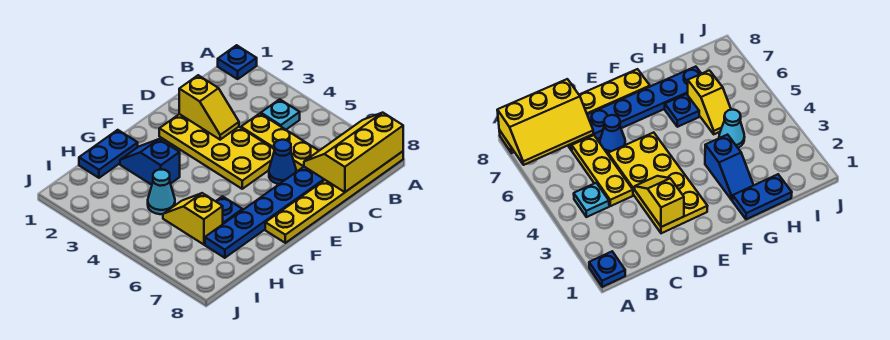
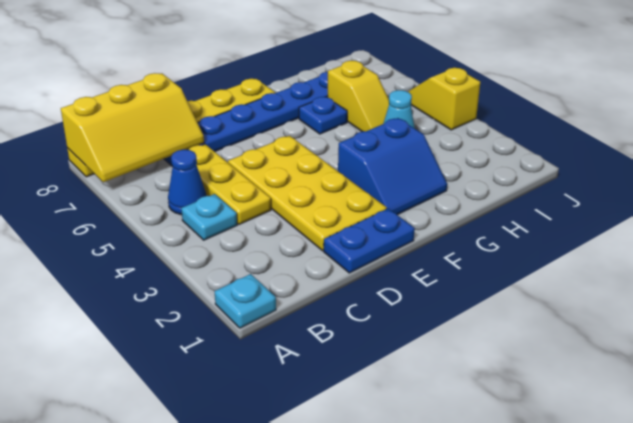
blue plate A1 level 1 -> cyan plate A1 level 1
yellow slope D2:D3 level 2 top 2 -> yellow slope J4:J5 level 1 top 4
blue cone D6 level 1 -> blue cone B5 level 1
blue plate G1:H1 level 1 -> blue plate D1:E1 level 1
blue slope G2:G3 level 1 top 3 -> blue slope F2:G3 level 1 top 3

